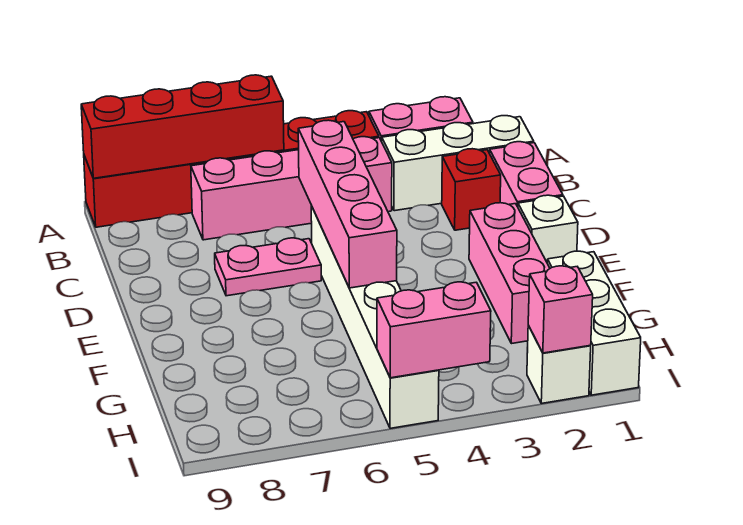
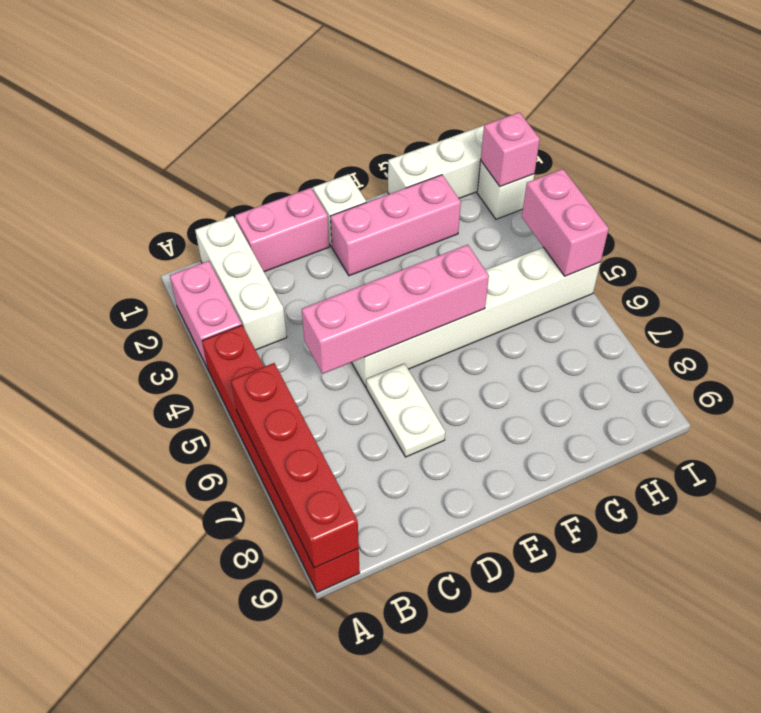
pink brick B4:B7 level 1 -> none
red brick C2 level 1 -> none
pink plate D6:D7 level 1 -> white plate D6:D7 level 1

